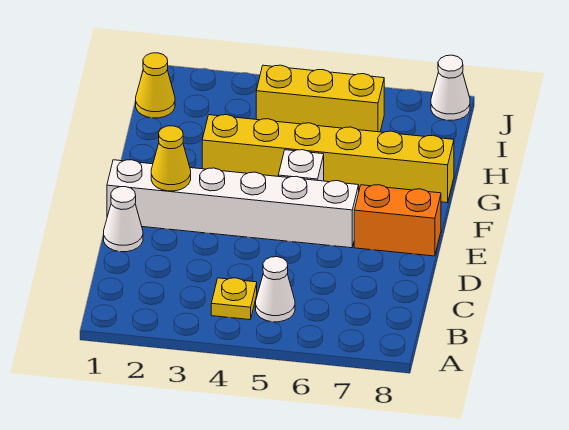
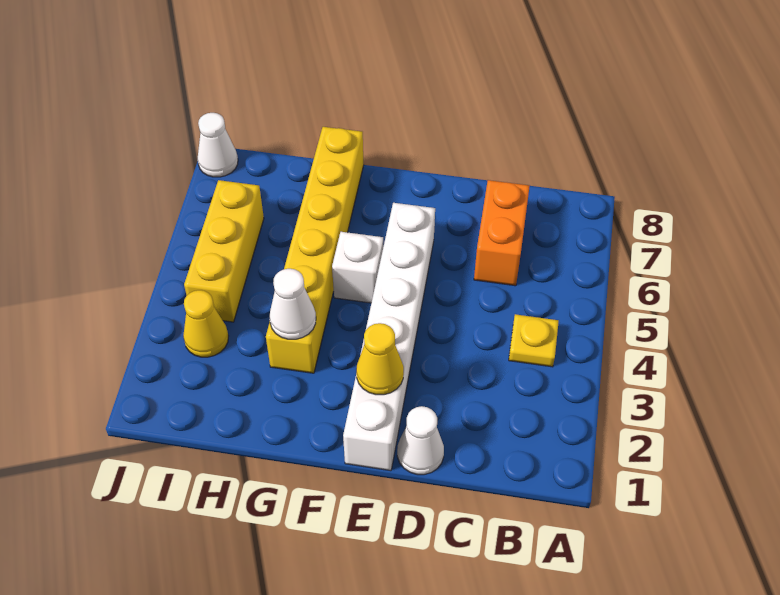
white cone B5 level 1 -> white cone G3 level 2
orange brick E7:E8 level 1 -> orange brick C6:C7 level 1
yellow cone I1 level 1 -> yellow cone I3 level 1

